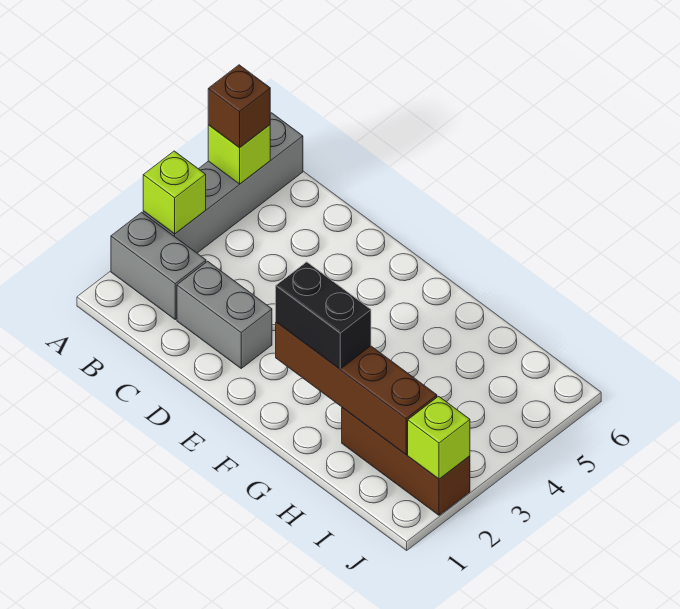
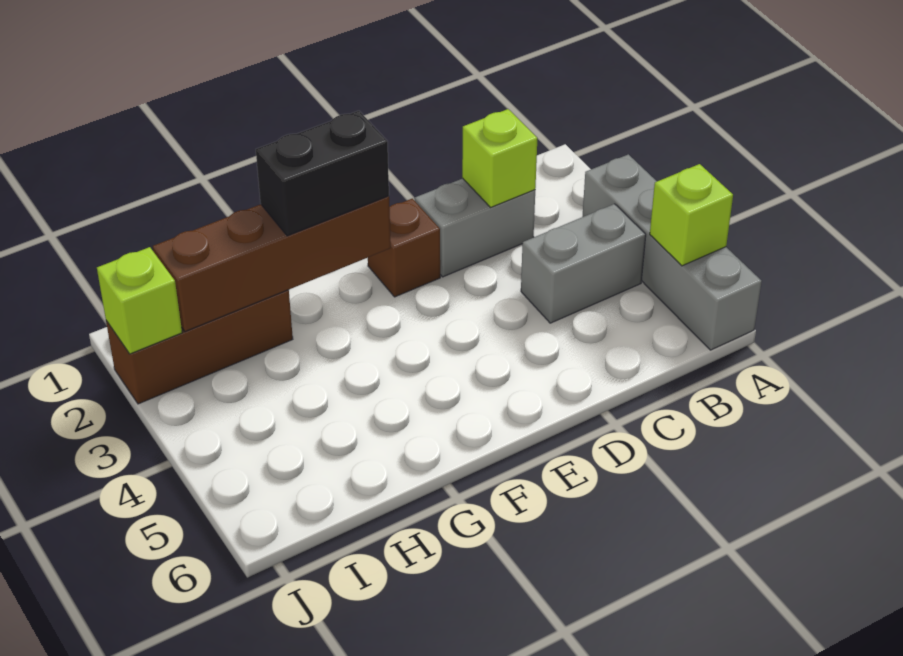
grey brick A2:B2 level 1 -> grey brick B4:C4 level 1
lime brick A3 level 2 -> lime brick C2 level 2
brown brick A5 level 3 -> brown brick E2 level 1

